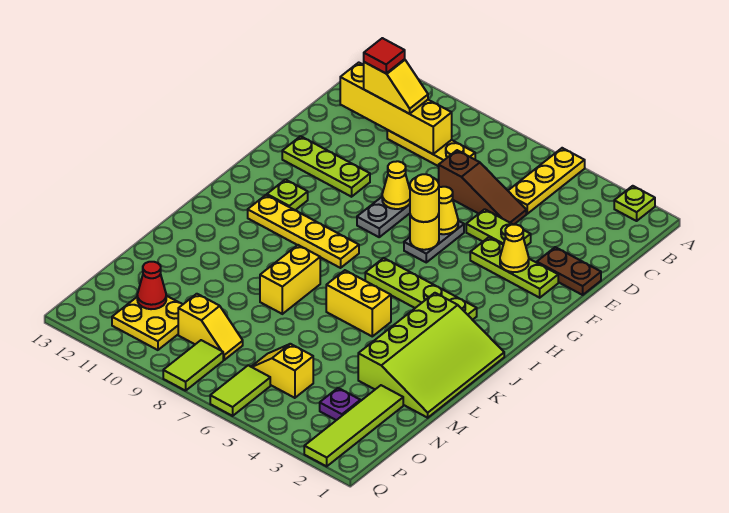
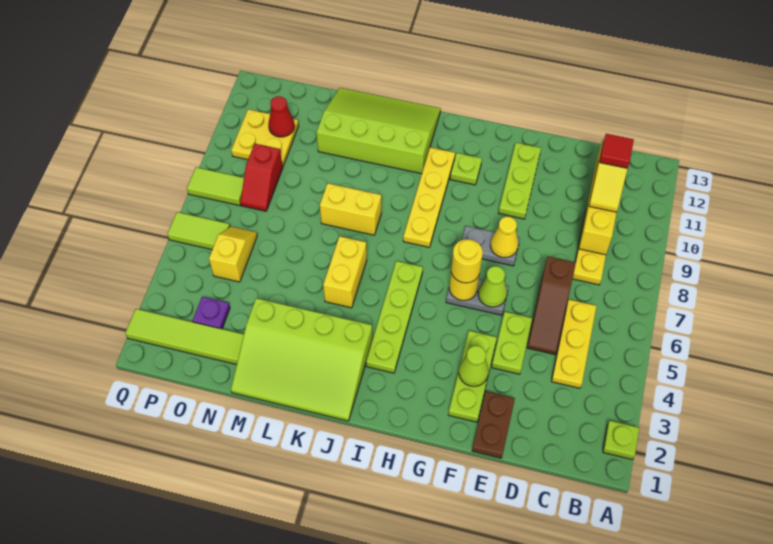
yellow plate A5:C5 level 1 -> yellow plate C4:C6 level 1
yellow cone F3 level 2 -> lime cone F3 level 2
yellow cone F6 level 2 -> lime cone F6 level 2
none -> lime slope J11:M13 level 1 top 11
yellow slope O8:O9 level 1 top 9 -> red slope O8:O9 level 1 top 9

